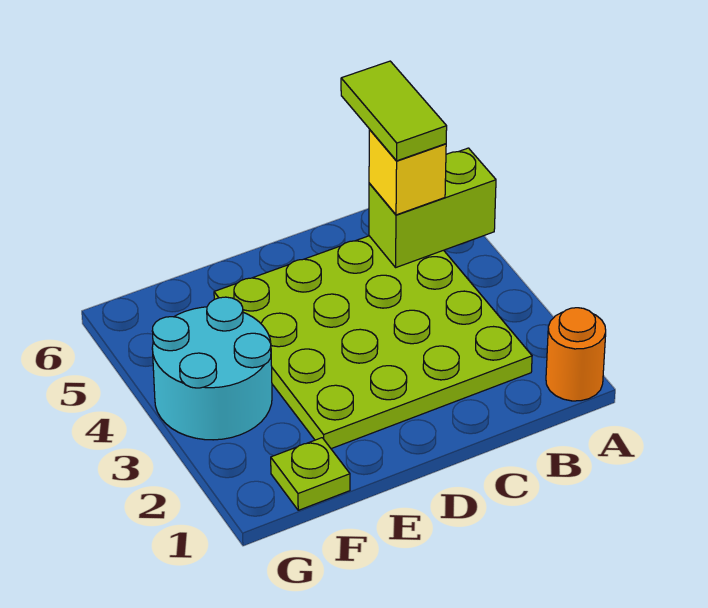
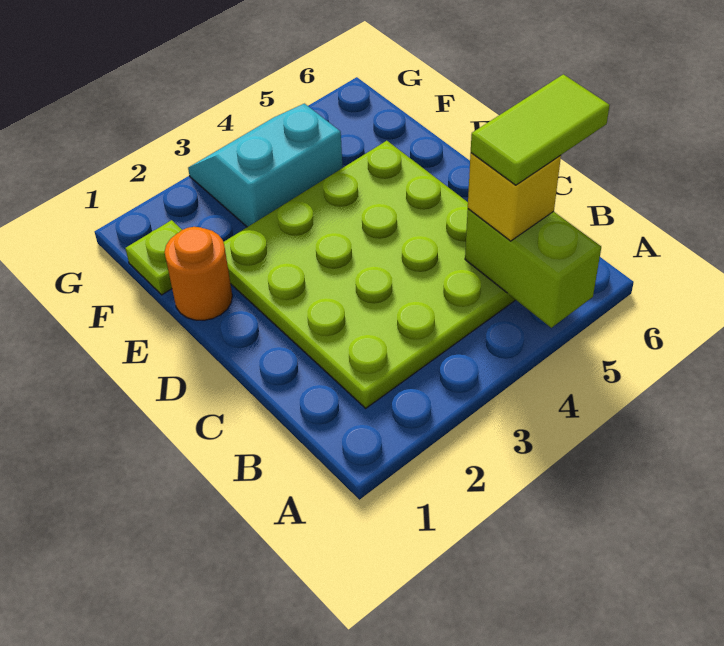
orange round brick A1 level 1 -> orange round brick E1 level 1
cyan round brick F3:G4 level 1 -> cyan slope F3:G4 level 1 top F

